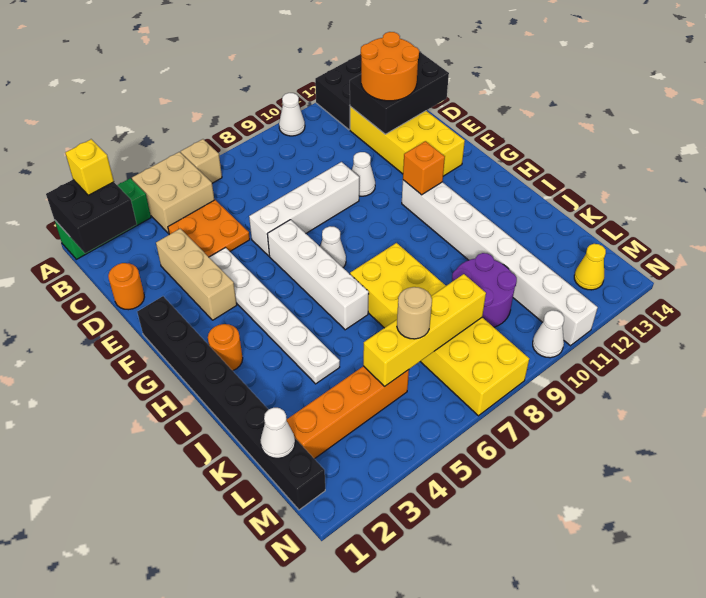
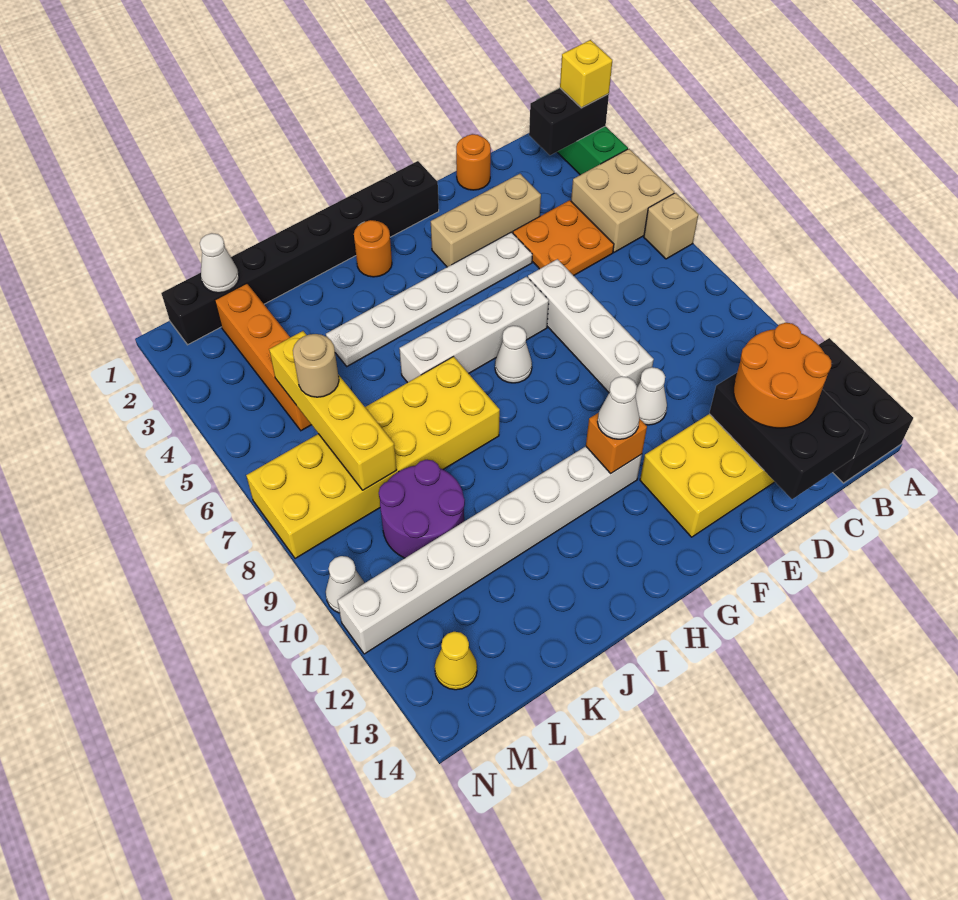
black brick A1:B2 level 2 -> black brick A2:B2 level 2
white cone A10 level 1 -> white cone G11 level 3

